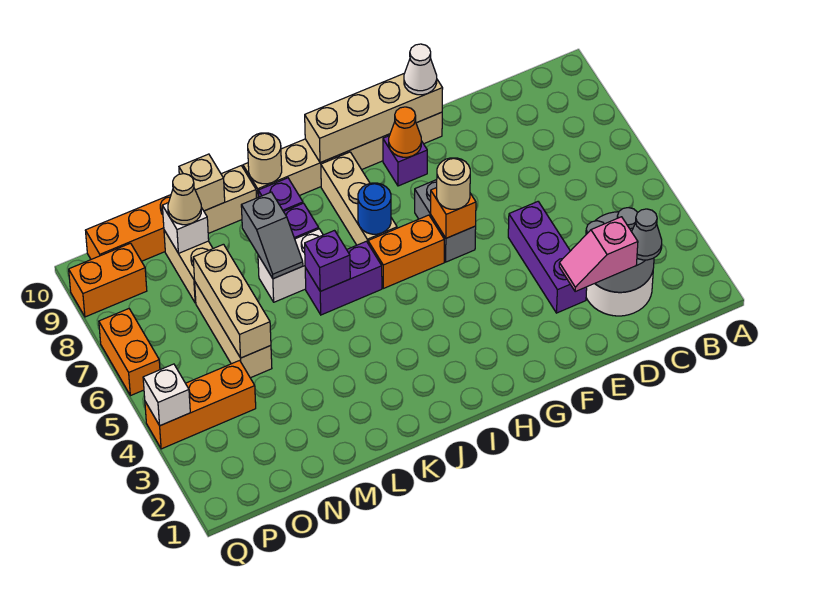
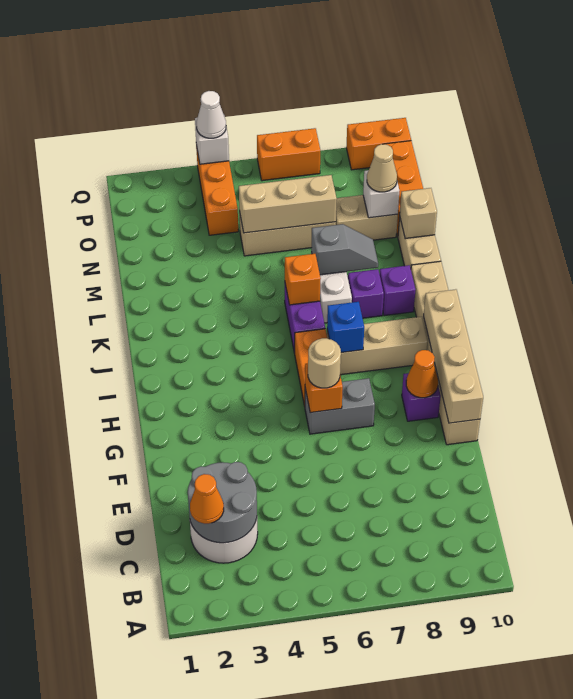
grey cone C2 level 3 -> orange cone C2 level 3
pink slope D2:E2 level 3 top D -> none
purple brick E3:E5 level 1 -> none
white cone F10 level 3 -> white cone Q4 level 3
blue round brick I7 level 2 -> blue brick I7 level 2
purple brick K6 level 2 -> orange brick K6 level 2
tan round brick K10 level 2 -> none
grey slope L7:L8 level 2 top 8 -> grey slope L7:L8 level 2 top 7
orange brick P9:Q9 level 1 -> orange brick Q9:Q10 level 1

